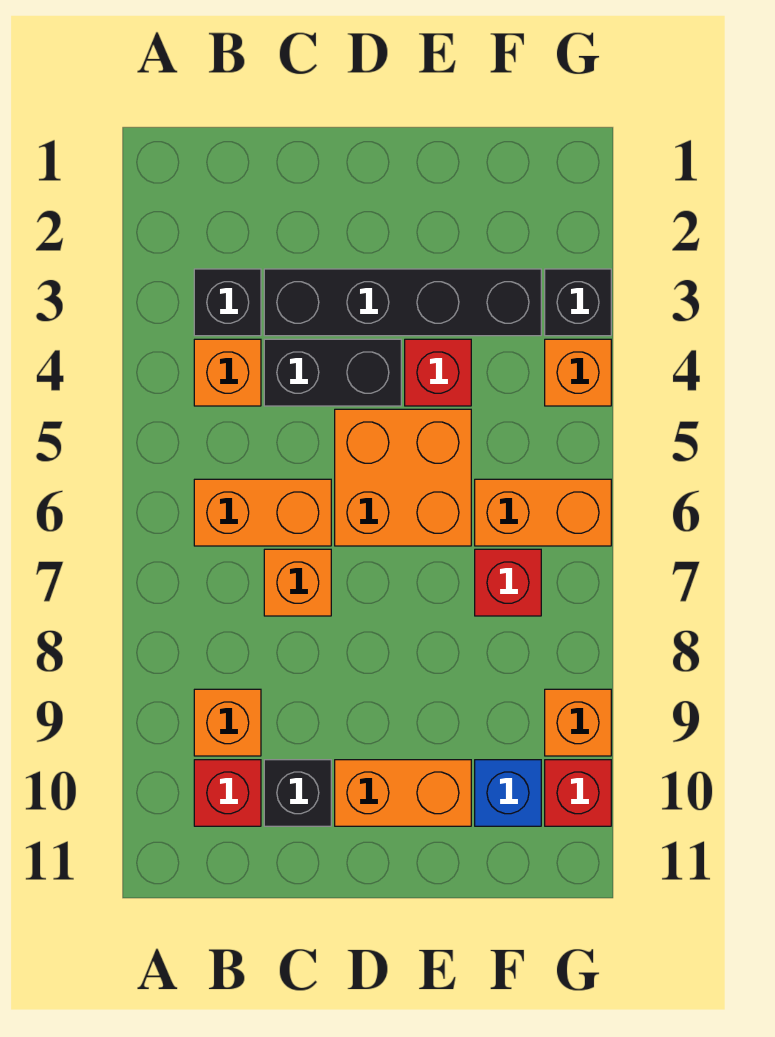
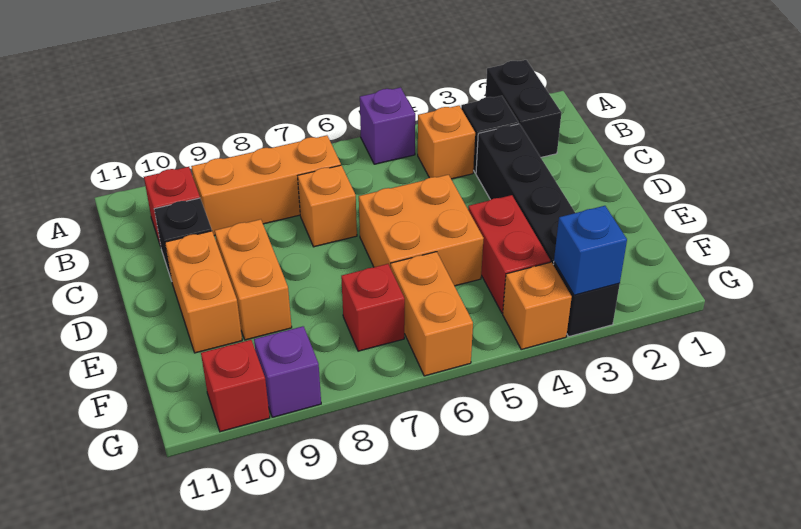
none -> purple brick A5 level 1
orange brick B6:C6 level 1 -> orange brick D9:E9 level 1
orange brick B9 level 1 -> orange brick B7:B9 level 1
black brick C4:D4 level 1 -> black brick A2:B2 level 1
red brick E4 level 1 -> red brick E4:F4 level 1
blue brick F10 level 1 -> blue brick G3 level 2
orange brick G9 level 1 -> purple brick G9 level 1

